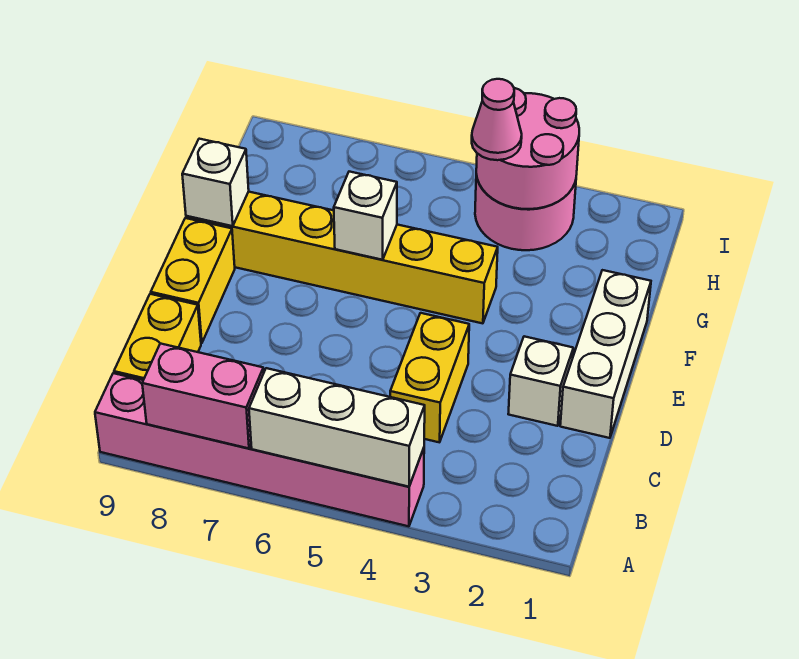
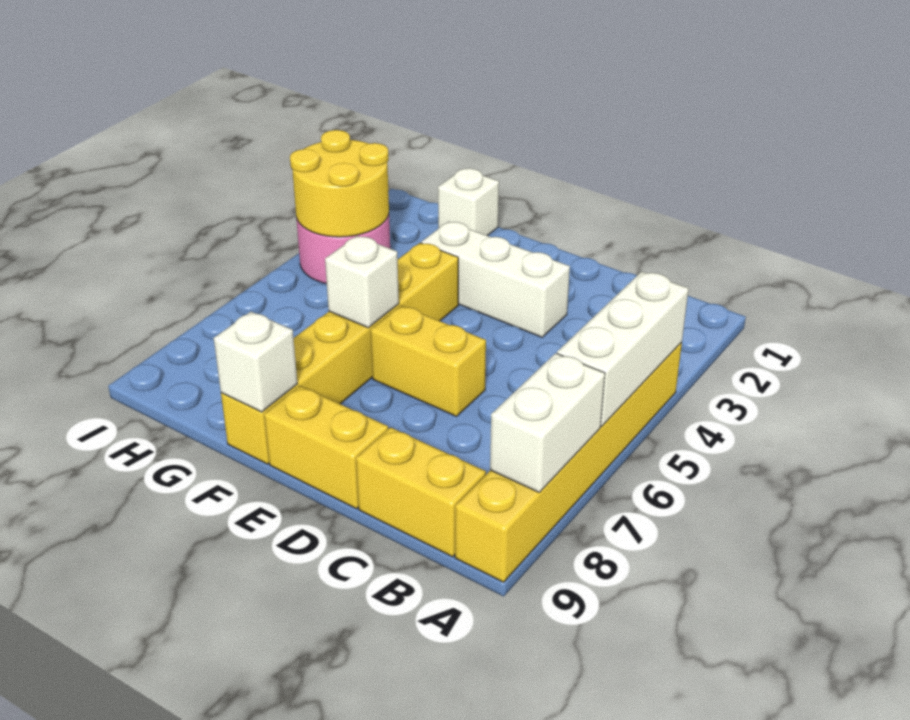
pink brick A4:A9 level 1 -> yellow brick A4:A9 level 1
pink brick A7:A8 level 2 -> white brick A7:A8 level 2
yellow brick C4:D4 level 1 -> yellow brick D6:E6 level 1
white brick D1:F1 level 1 -> white brick D3:F3 level 1
white brick D2 level 1 -> white brick G1 level 1
pink round brick H3:I4 level 2 -> yellow round brick H3:I4 level 2
pink cone H4 level 3 -> none

